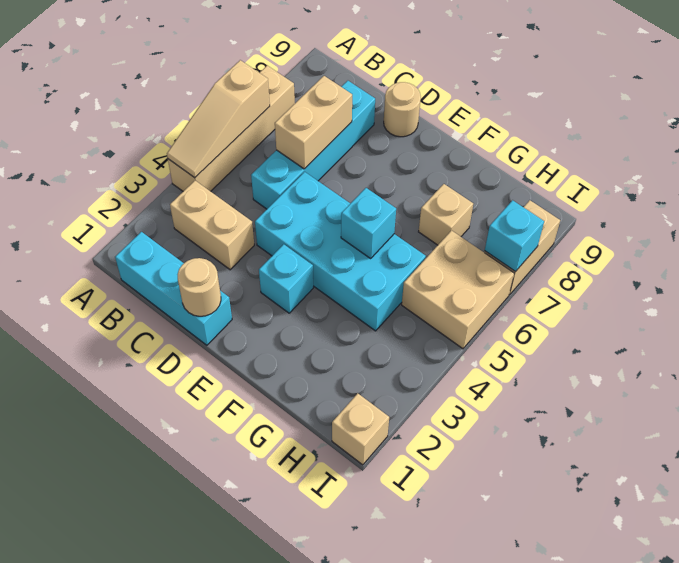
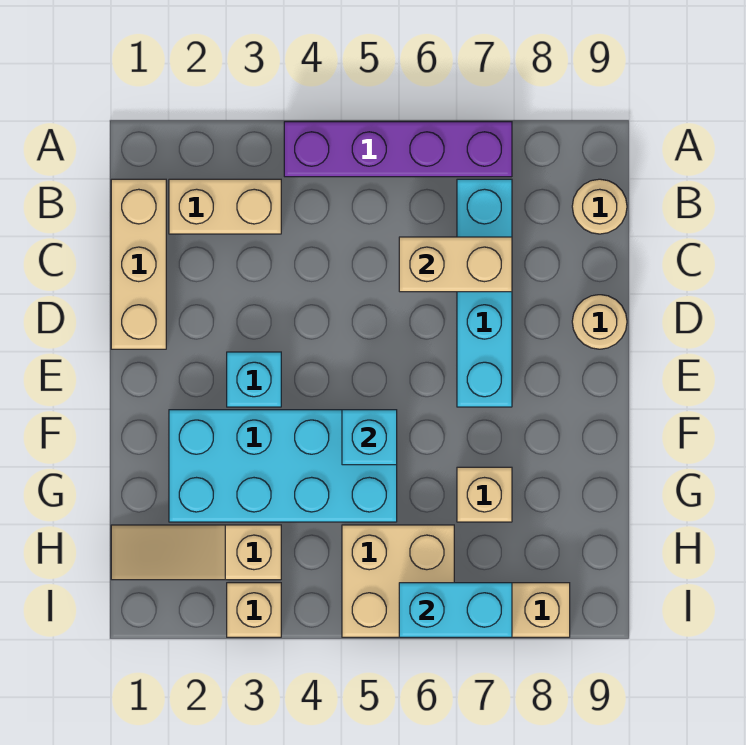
tan brick A4:A7 level 1 -> purple brick A4:A7 level 1
tan slope A4:A6 level 2 top 6 -> tan slope H1:H3 level 1 top 3
cyan brick B1:D1 level 1 -> tan brick B1:D1 level 1
tan brick B3:C3 level 1 -> tan brick B2:B3 level 1
cyan brick C5:C8 level 1 -> cyan brick B7:E7 level 1
tan round brick D1 level 2 -> tan round brick B9 level 1
cyan brick D4:G5 level 1 -> cyan brick F2:G5 level 1
tan brick I1 level 1 -> tan brick I3 level 1
cyan brick I7 level 2 -> cyan brick I6:I7 level 2

